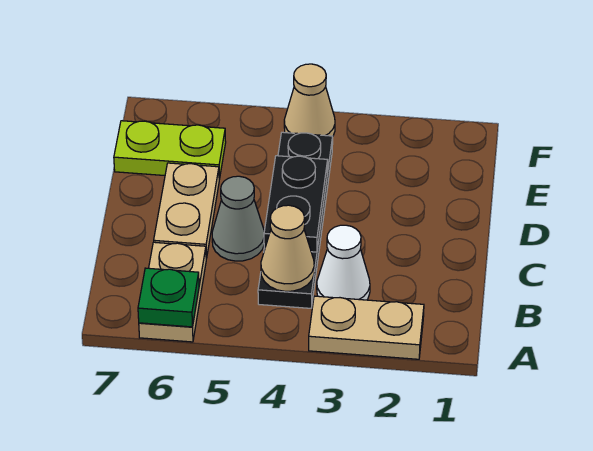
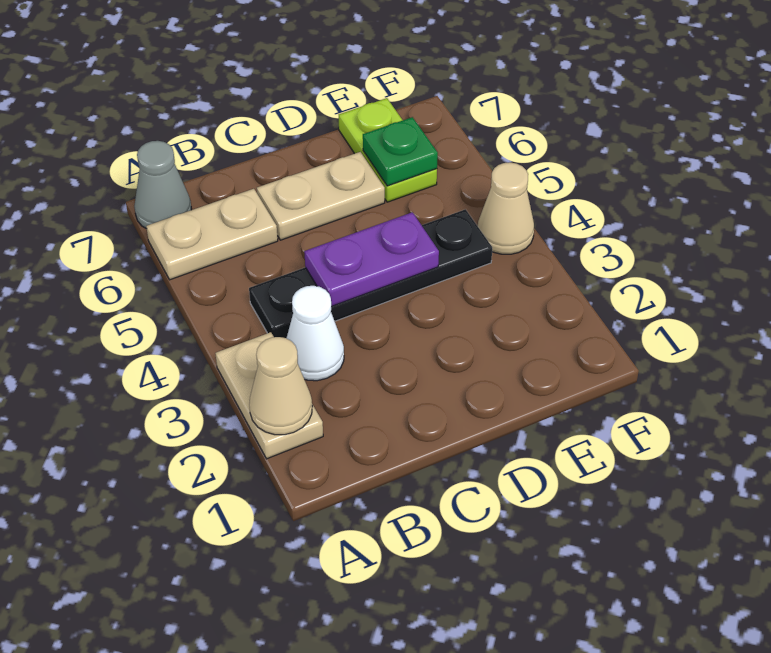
green plate A6 level 2 -> green plate E6 level 2
tan cone B4 level 2 -> tan cone A2 level 2
black plate C4:D4 level 2 -> purple plate C4:D4 level 2
grey cone C5 level 1 -> grey cone A7 level 1

